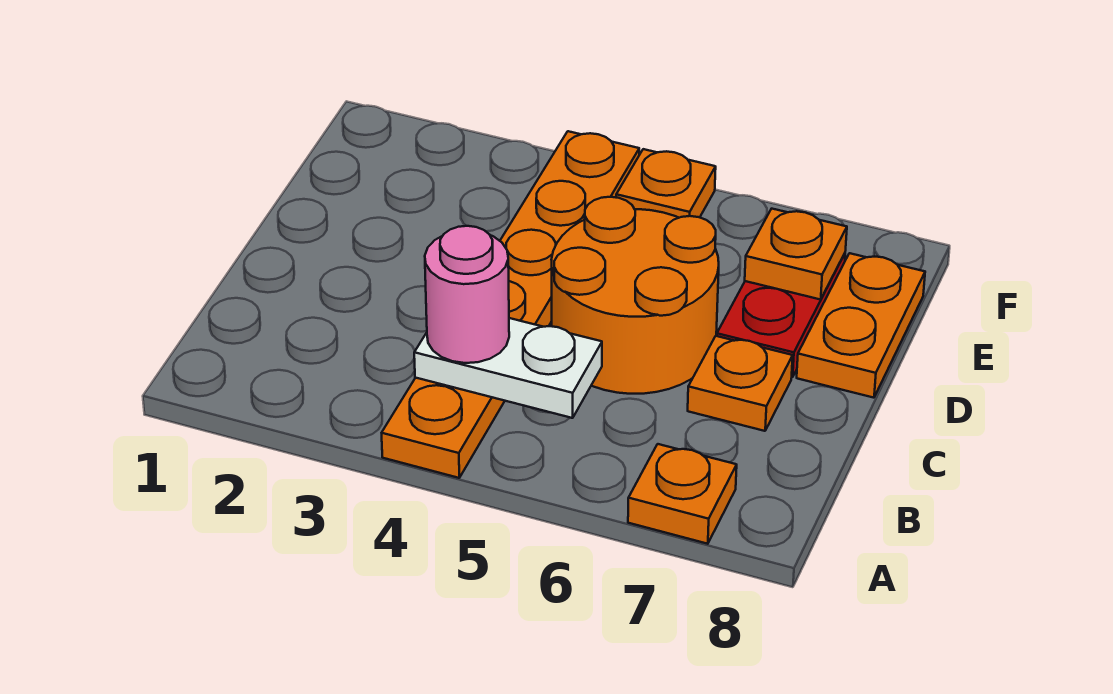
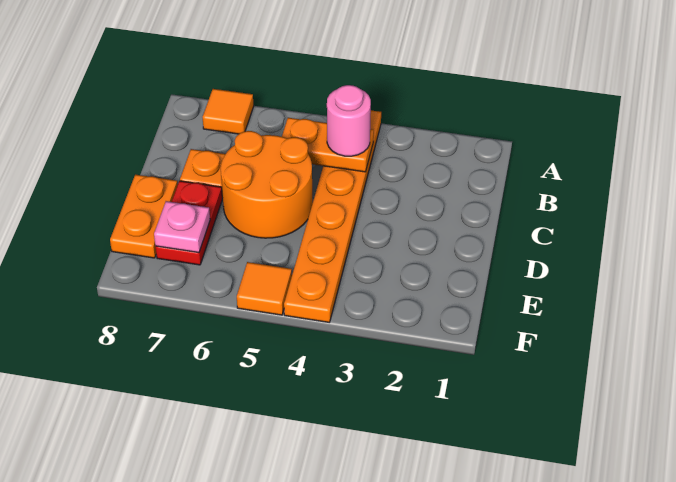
orange plate A7 level 1 -> orange tile A7 level 1
white plate B4:B5 level 2 -> orange plate B4:B5 level 2
orange plate E7 level 2 -> pink plate E7 level 2
orange plate F5 level 1 -> orange tile F5 level 1

